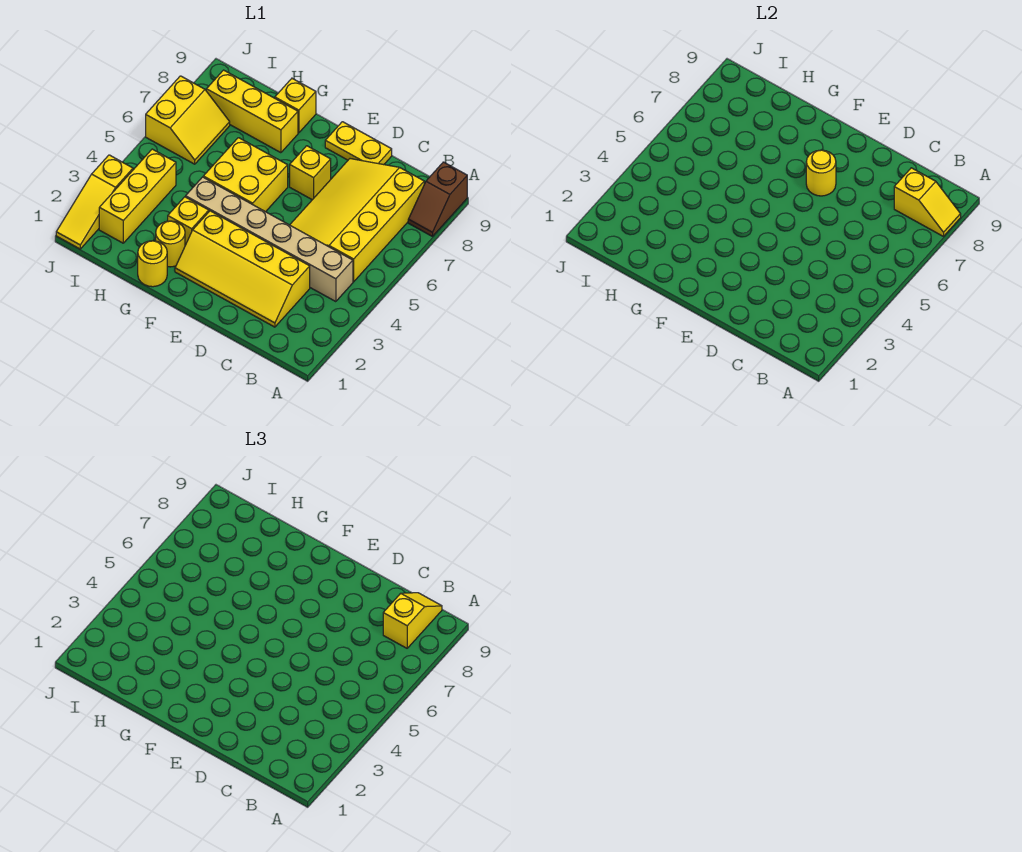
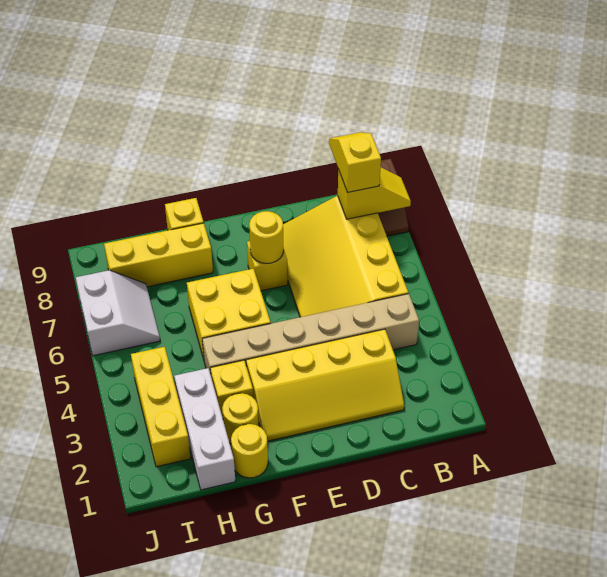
yellow plate D9:E9 level 1 -> none
none -> white brick H1:H3 level 1
yellow slope I6:J7 level 1 top J -> white slope I6:J7 level 1 top J
yellow slope J1:J3 level 1 top 3 -> none

